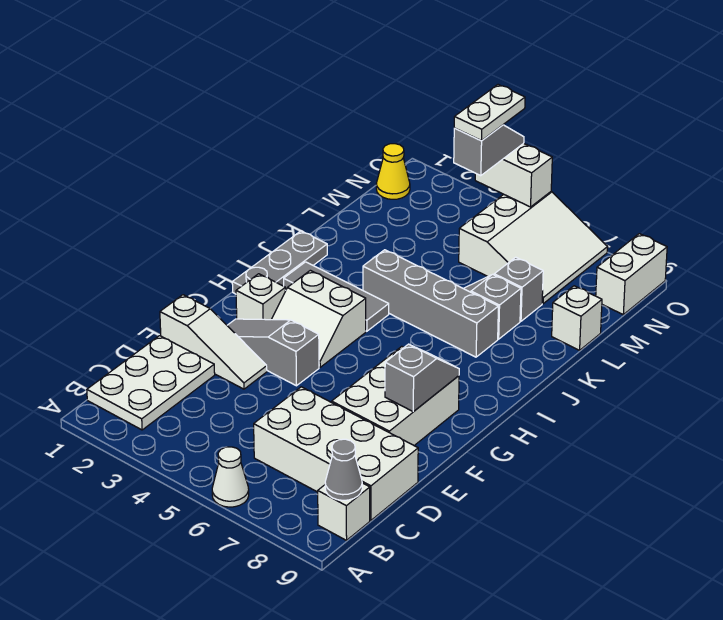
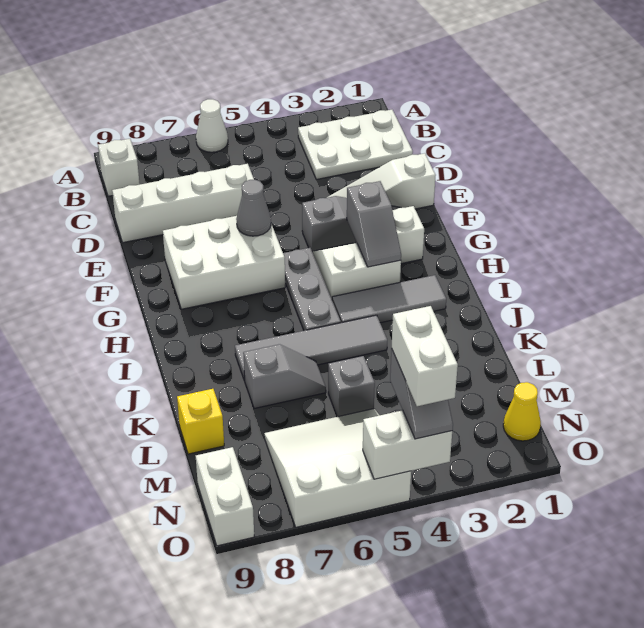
white plate B1:D2 level 1 -> white plate B1:C3 level 1
grey cone B9 level 2 -> grey cone F6 level 2
white brick C6:D9 level 1 -> white brick D6:D9 level 1
white brick E7:G8 level 1 -> white brick F6:G8 level 1
grey slope F8:G8 level 2 top F -> grey slope G3:H3 level 2 top G
grey plate H1:J1 level 1 -> grey plate G5:I5 level 1
grey brick J4:J7 level 1 -> grey tile J4:J7 level 1
grey brick L7 level 1 -> grey brick L5 level 1
white brick L9 level 1 -> yellow brick L9 level 1
white slope M5:O7 level 1 top 5 -> white slope M5:O7 level 1 top O
white plate N4:O4 level 4 -> white brick N4:O4 level 4

